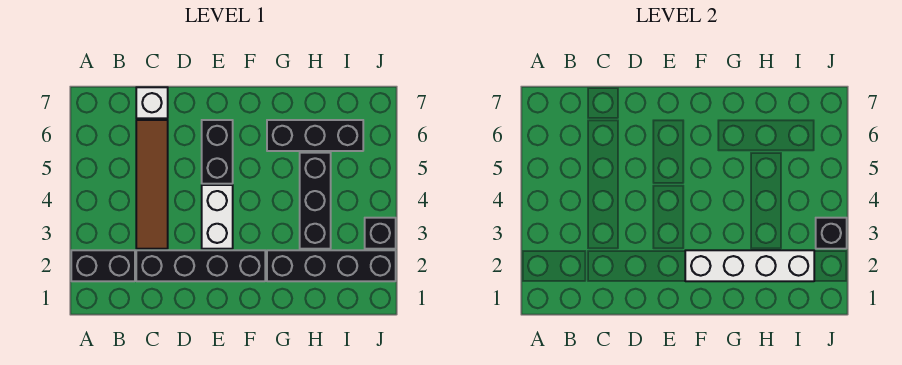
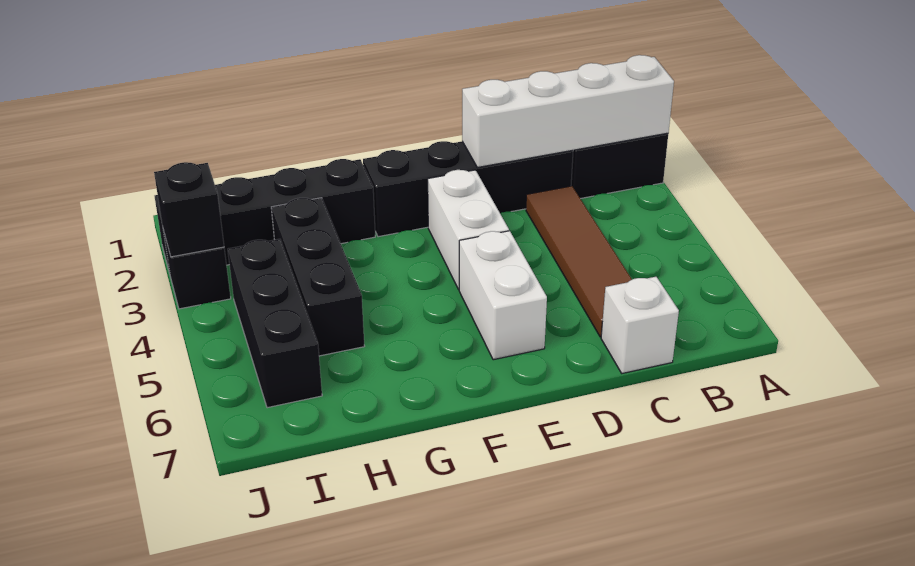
black brick E5:E6 level 1 -> white brick E5:E6 level 1
white brick F2:I2 level 2 -> white brick A2:D2 level 2
black brick G6:I6 level 1 -> black brick I4:I6 level 1

